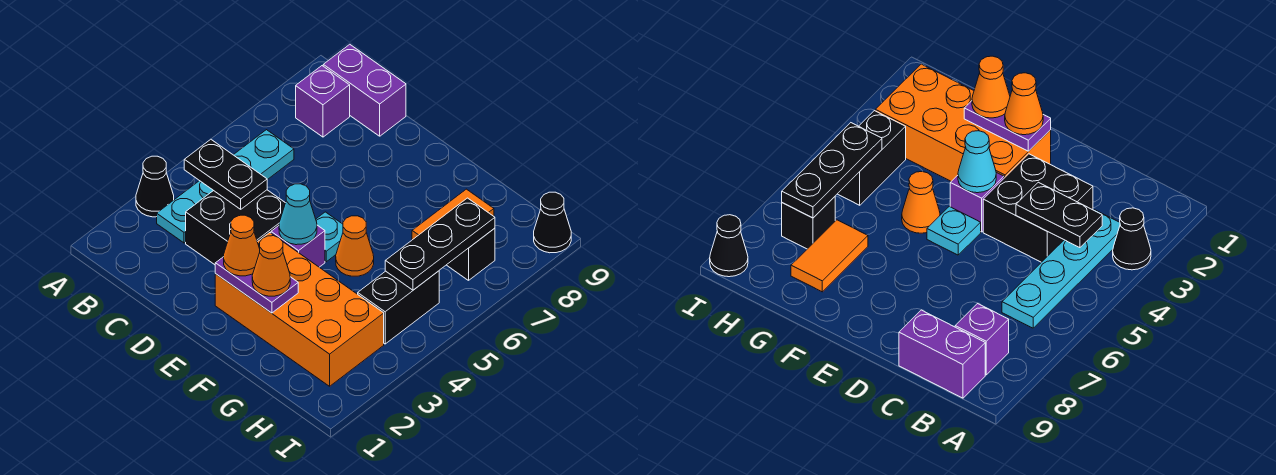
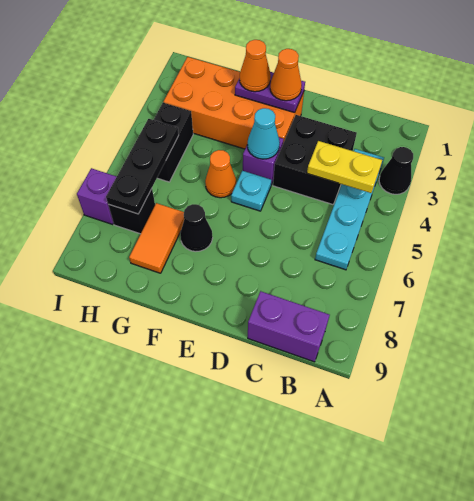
black plate B4:C4 level 2 -> yellow plate B4:C4 level 2
purple brick B8 level 1 -> purple brick I7 level 1
black cone I9 level 1 -> black cone F7 level 1

